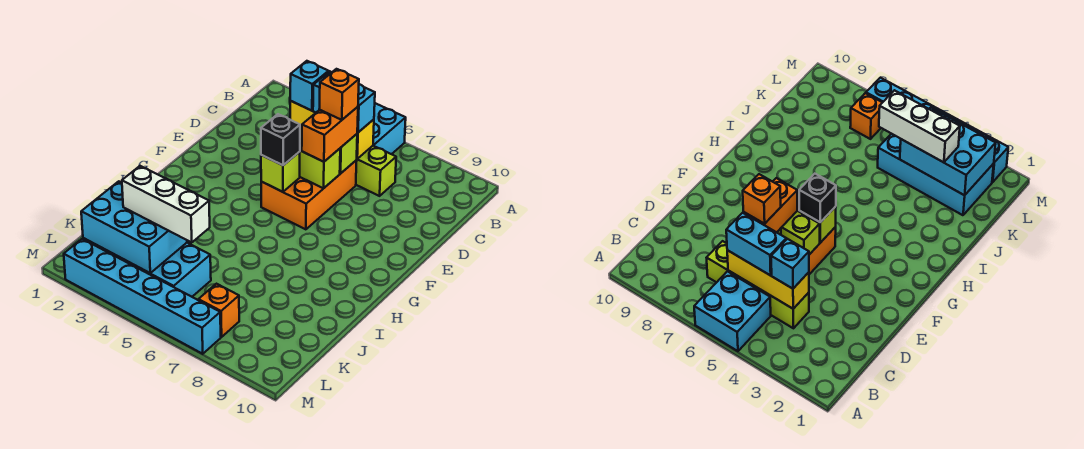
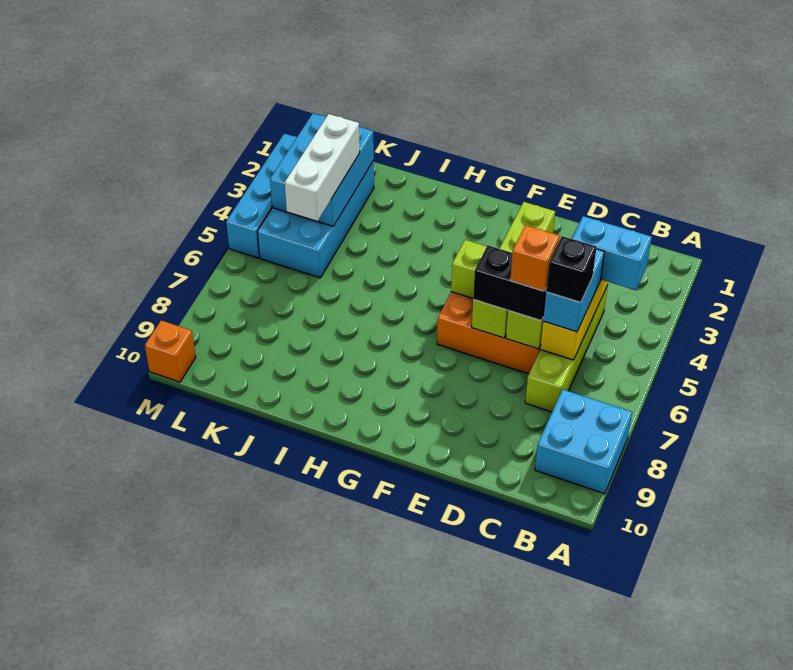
cyan brick A5:B6 level 1 -> cyan brick A8:B9 level 1
cyan brick C4 level 3 -> cyan brick B4:C4 level 3
orange brick D6:E6 level 3 -> black brick D6:E6 level 3
lime brick E5:E6 level 2 -> lime brick E3:E6 level 2
black brick F5 level 3 -> black brick C6 level 4
orange brick L7 level 1 -> orange brick M10 level 1
cyan brick M2:M7 level 1 -> cyan brick M2:M5 level 1

